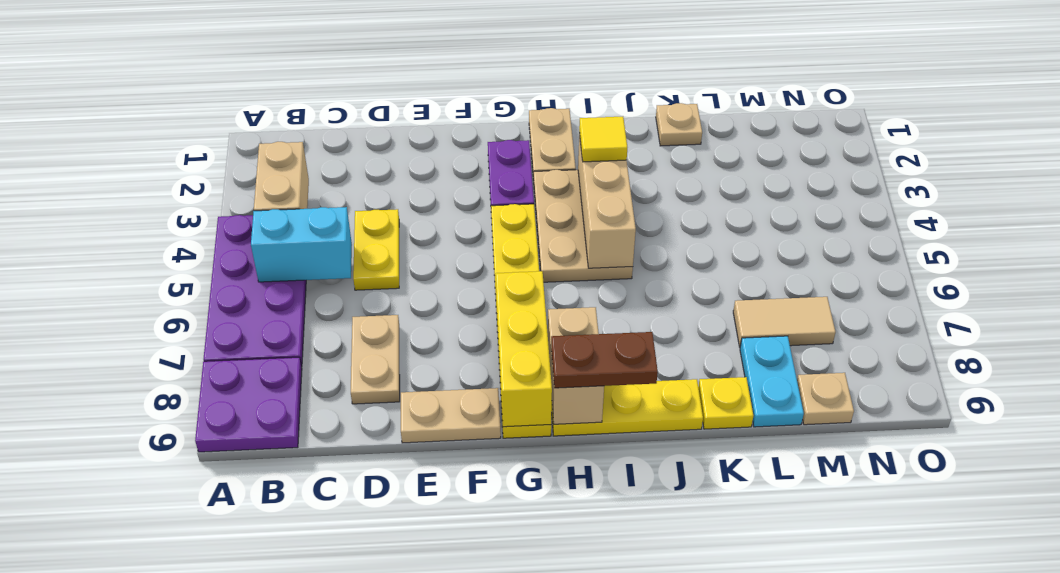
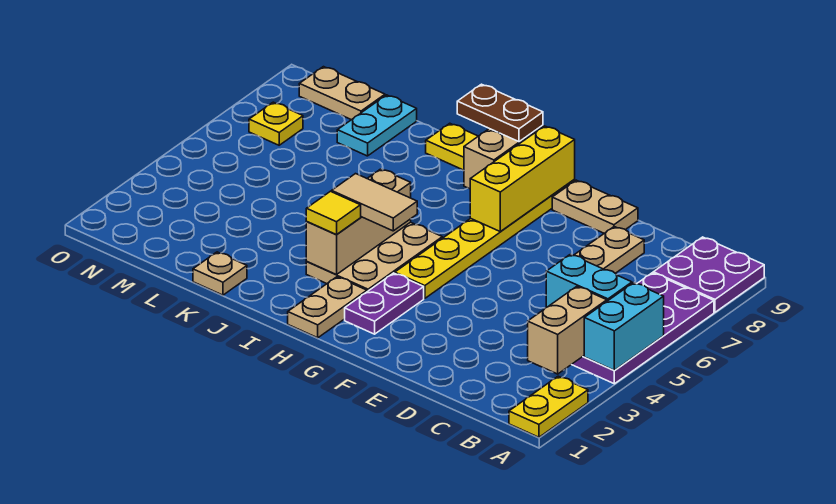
none -> cyan brick A4:A5 level 2
yellow plate D4:D5 level 1 -> yellow plate A1:A2 level 1
yellow plate K9 level 1 -> yellow plate N7 level 1
tan tile L7:M7 level 1 -> tan tile H4:I4 level 3
tan plate M9 level 1 -> tan plate M9:N9 level 1

